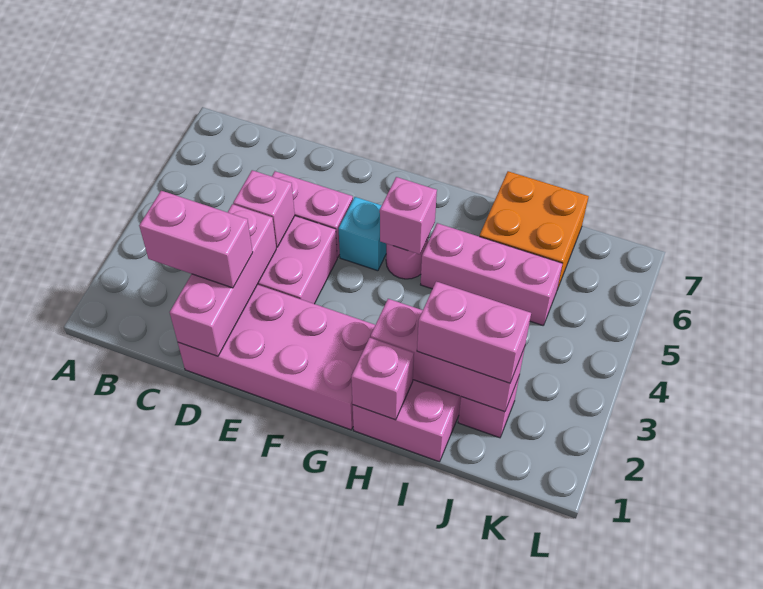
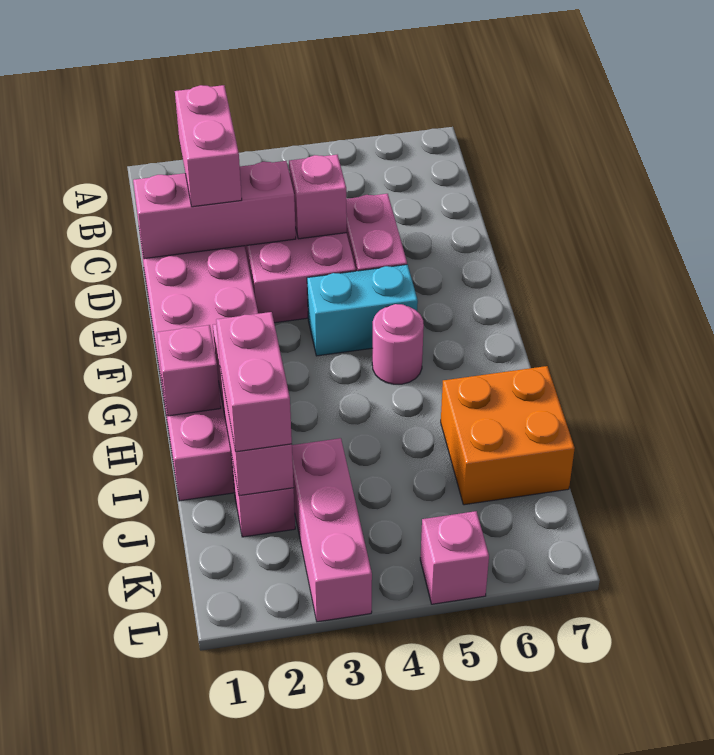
cyan brick F5 level 1 -> cyan brick F4:F5 level 1
pink brick G5 level 2 -> pink brick L5 level 1
pink brick H5:J5 level 1 -> pink brick J3:L3 level 1

